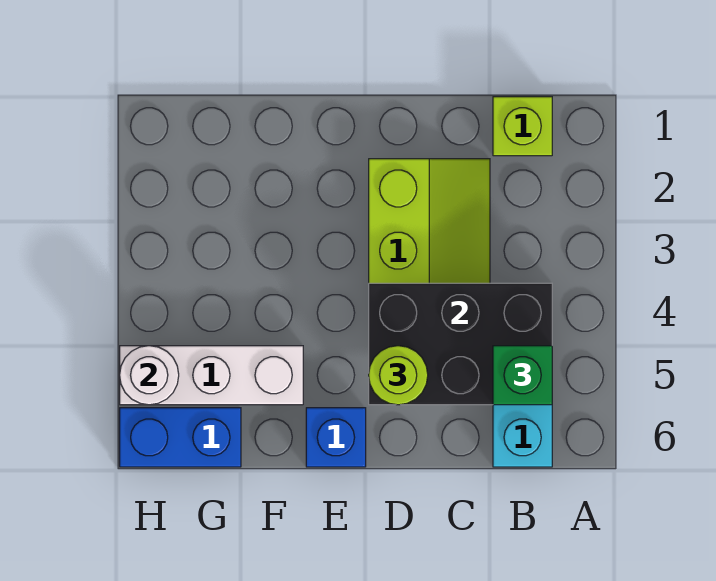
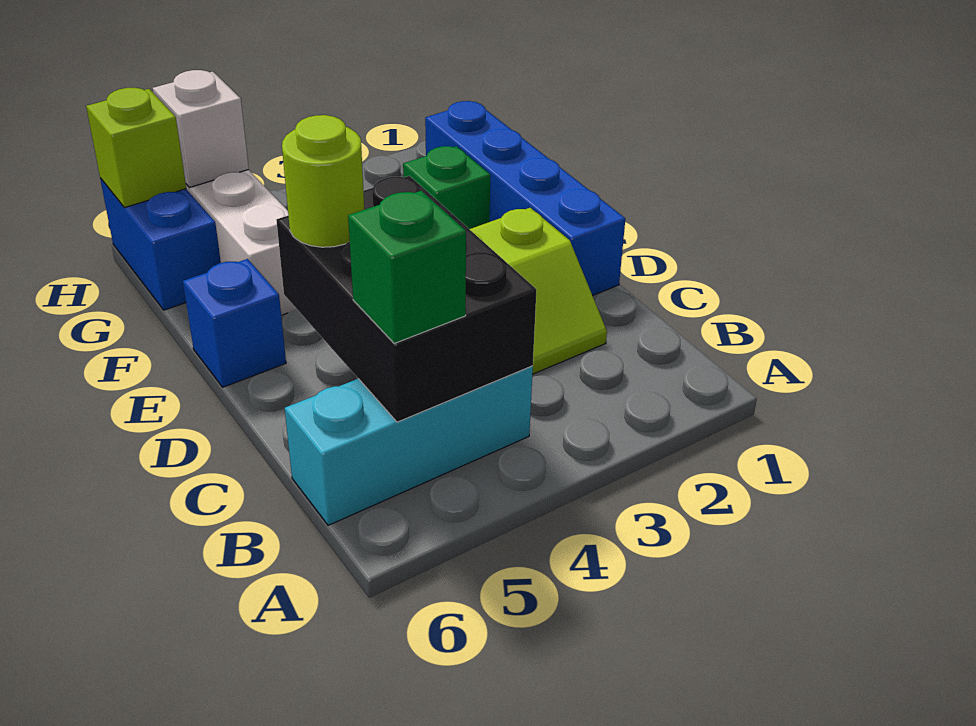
lime brick B1 level 1 -> lime brick H6 level 2
none -> blue brick D1:G1 level 1
none -> green brick F2 level 1
white round brick H5 level 2 -> white brick H5 level 2

